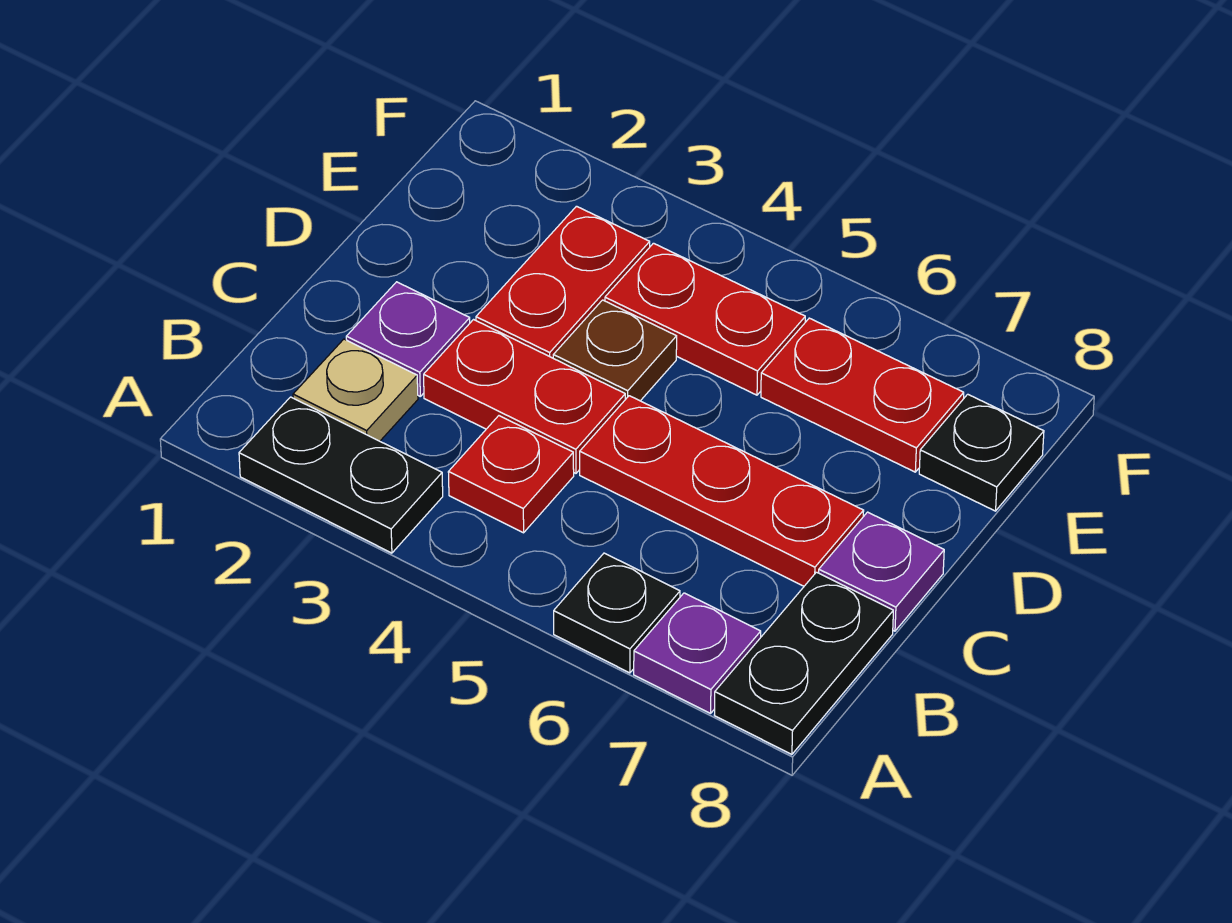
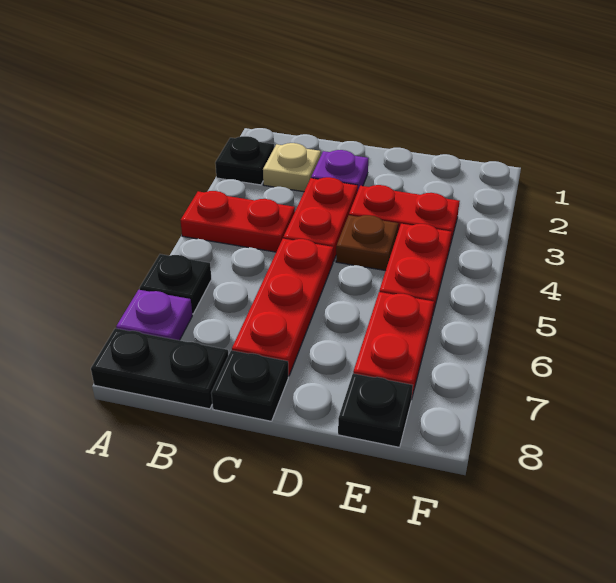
black plate A2:A3 level 1 -> black plate A2 level 1
red plate B4 level 1 -> red plate A4:B4 level 1
purple plate C8 level 1 -> black plate C8 level 1

